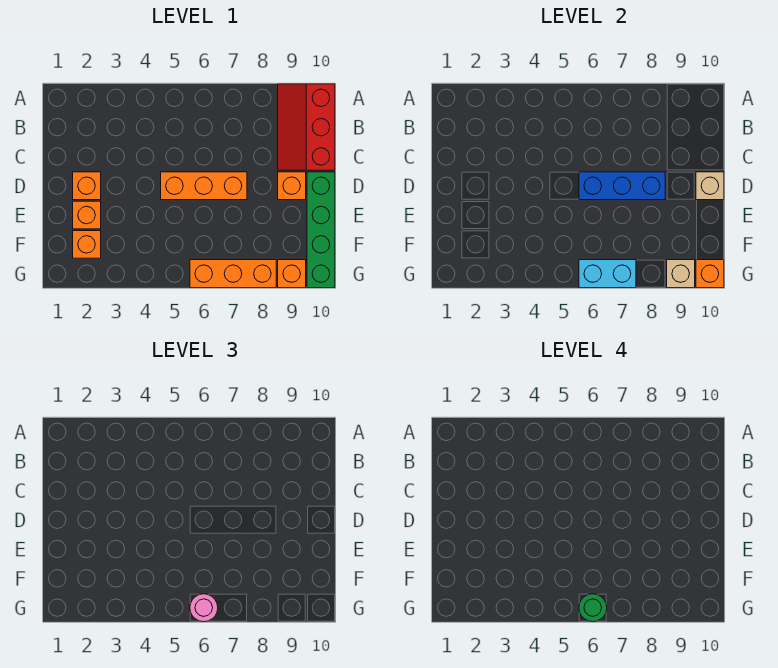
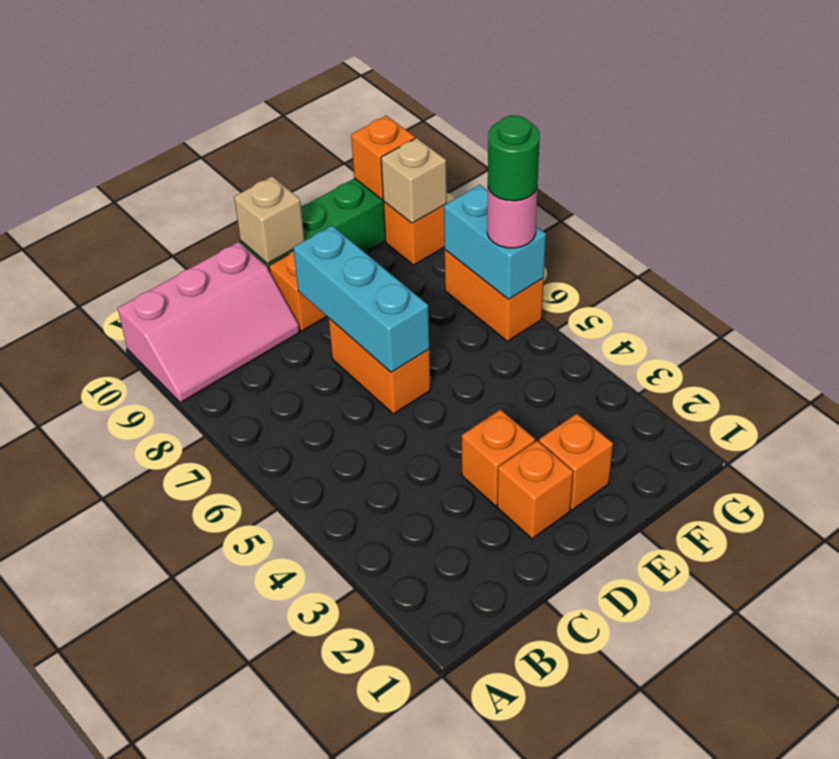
red slope A9:C10 level 1 top 10 -> pink slope A9:C10 level 1 top 10
orange brick D5:D7 level 1 -> orange brick D6:D7 level 1
blue brick D6:D8 level 2 -> cyan brick D6:D8 level 2
orange brick F2 level 1 -> orange brick D3 level 1
orange brick G6:G8 level 1 -> orange brick G6:G7 level 1

